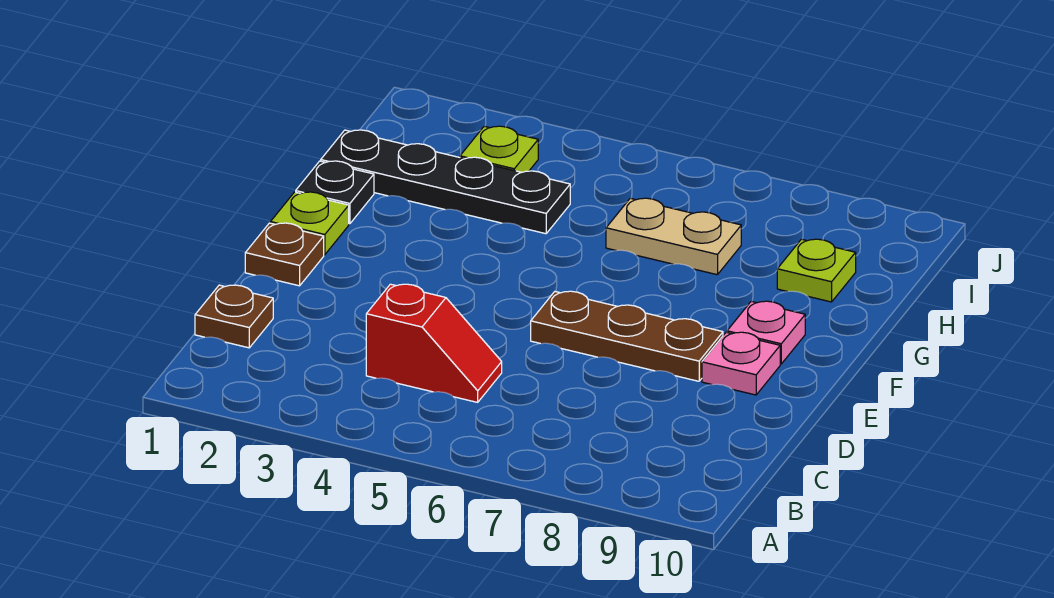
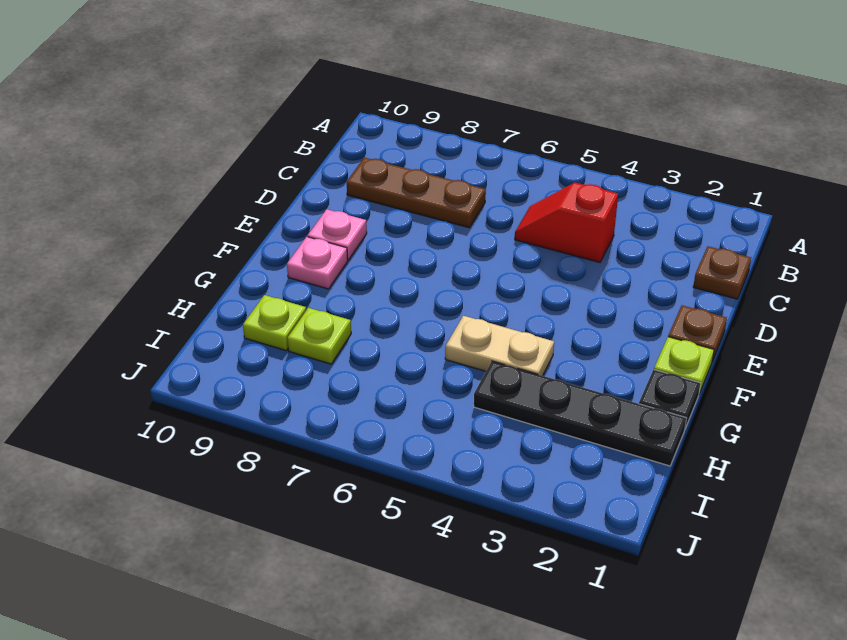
brown plate E6:E8 level 1 -> brown plate C7:C9 level 1
tan plate H6:H7 level 1 -> tan plate G4:G5 level 1
lime plate I3 level 1 -> lime plate H8 level 1

